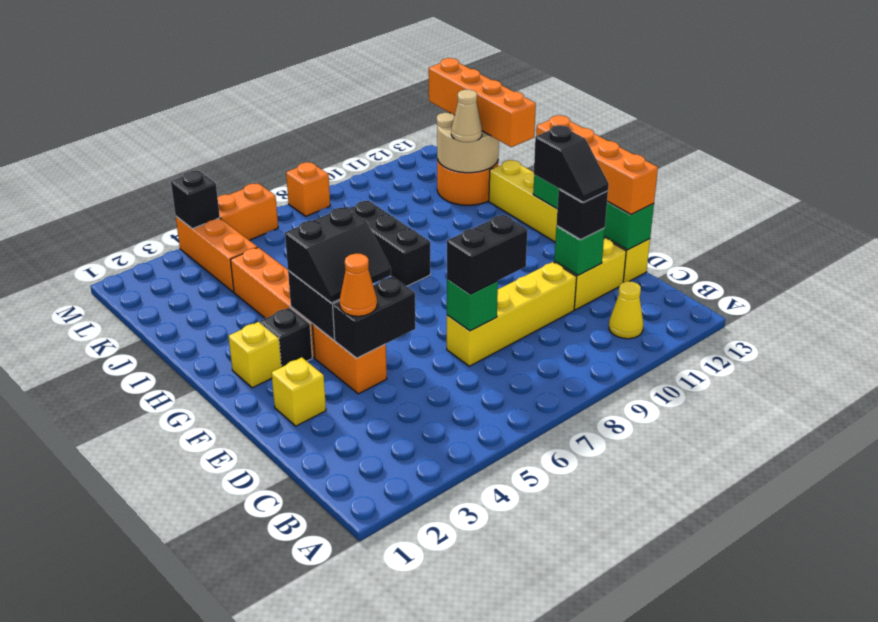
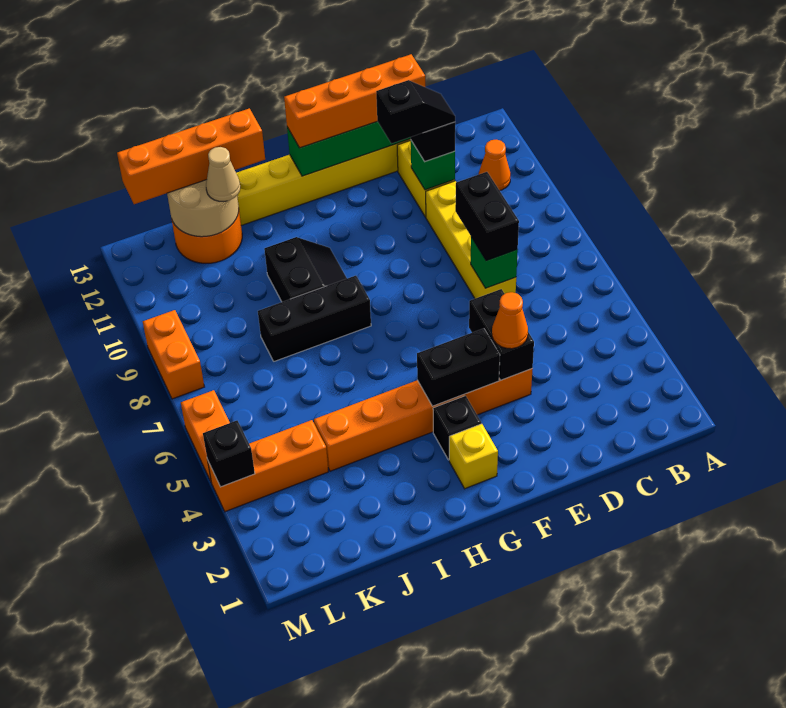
yellow cone B11 level 1 -> orange cone B11 level 1
yellow brick E2 level 1 -> none
black slope F4:G5 level 3 top G -> black slope H9:I10 level 1 top I
orange brick M8 level 1 -> orange brick M8:M9 level 1

